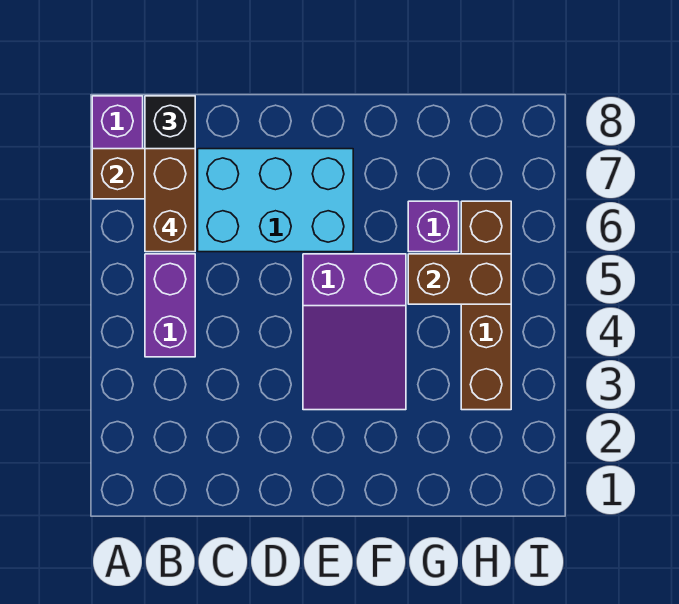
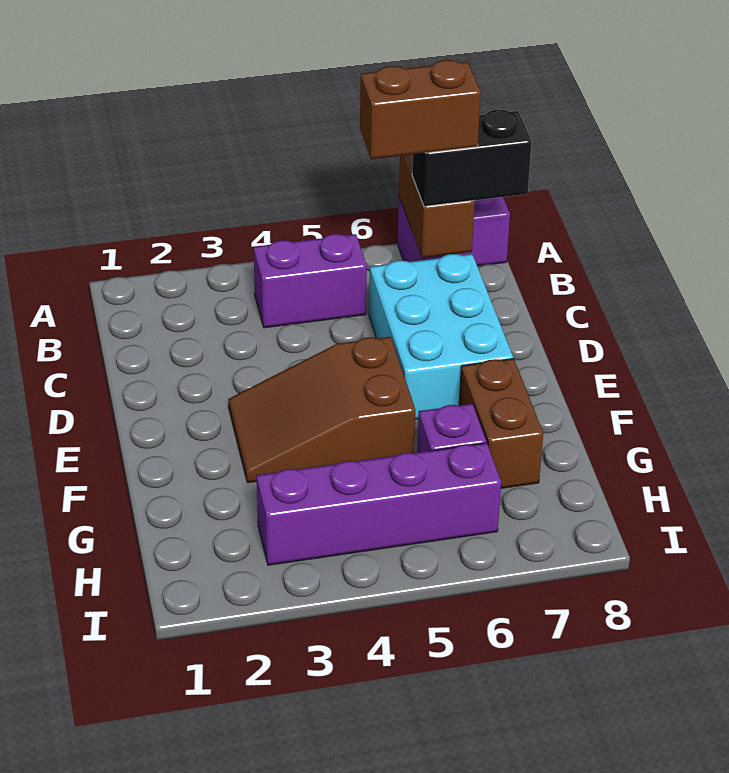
purple slope E3:F5 level 1 top 5 -> brown slope E3:F5 level 1 top 5
brown brick G5:H5 level 2 -> brown brick F7:G7 level 1
brown brick H3:H6 level 1 -> purple brick H3:H6 level 1

